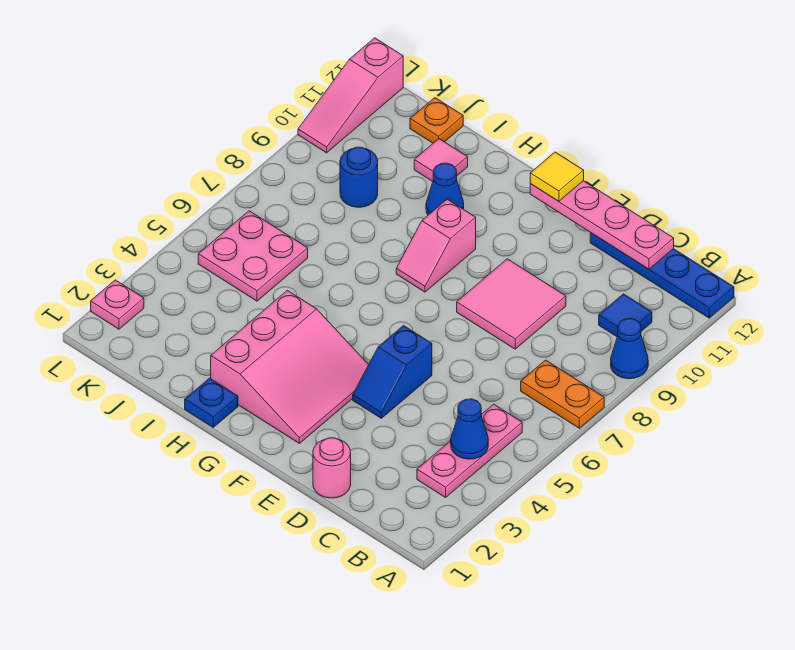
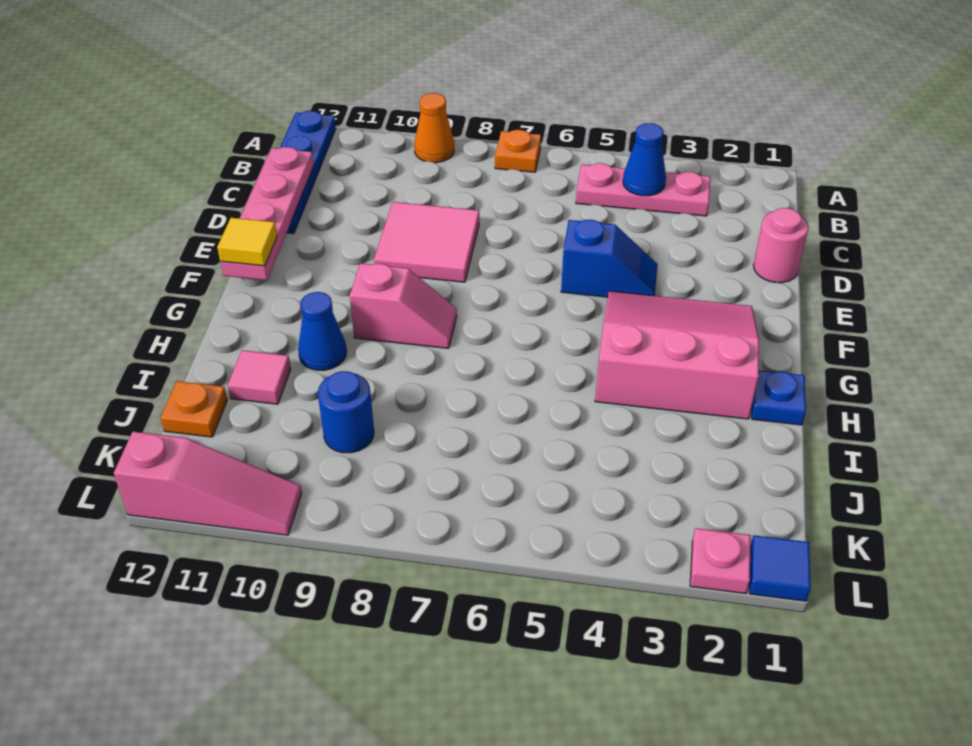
orange plate A7:B7 level 1 -> orange plate A7 level 1
blue cone A9 level 1 -> orange cone A9 level 1
blue tile B10 level 1 -> blue tile L1 level 1
pink plate J5:K6 level 1 -> none

